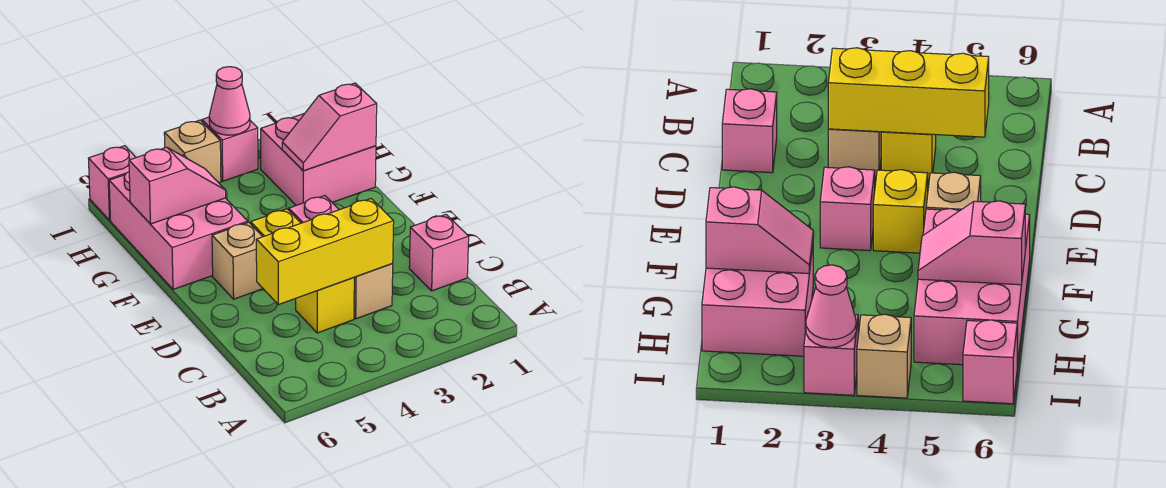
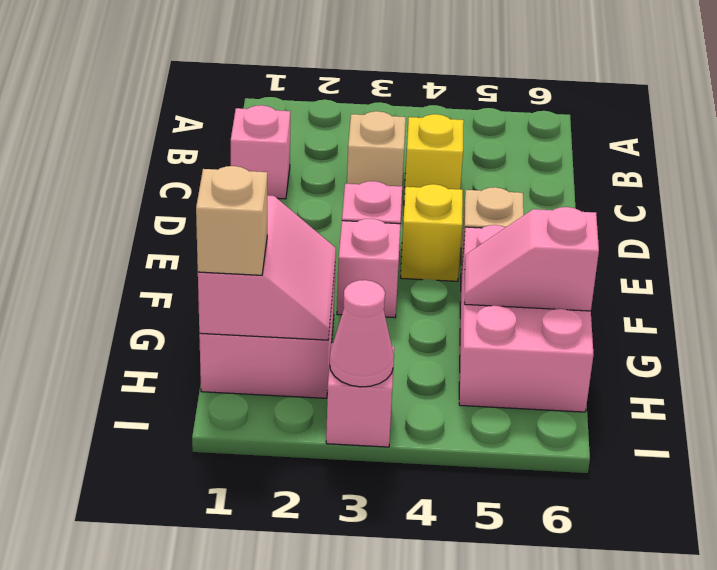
yellow brick C3:C5 level 2 -> none
pink slope G1:G2 level 2 top 1 -> pink slope G1:H2 level 2 top 1
tan brick I4 level 1 -> tan brick H1 level 3
pink brick I6 level 1 -> pink brick F3 level 1

